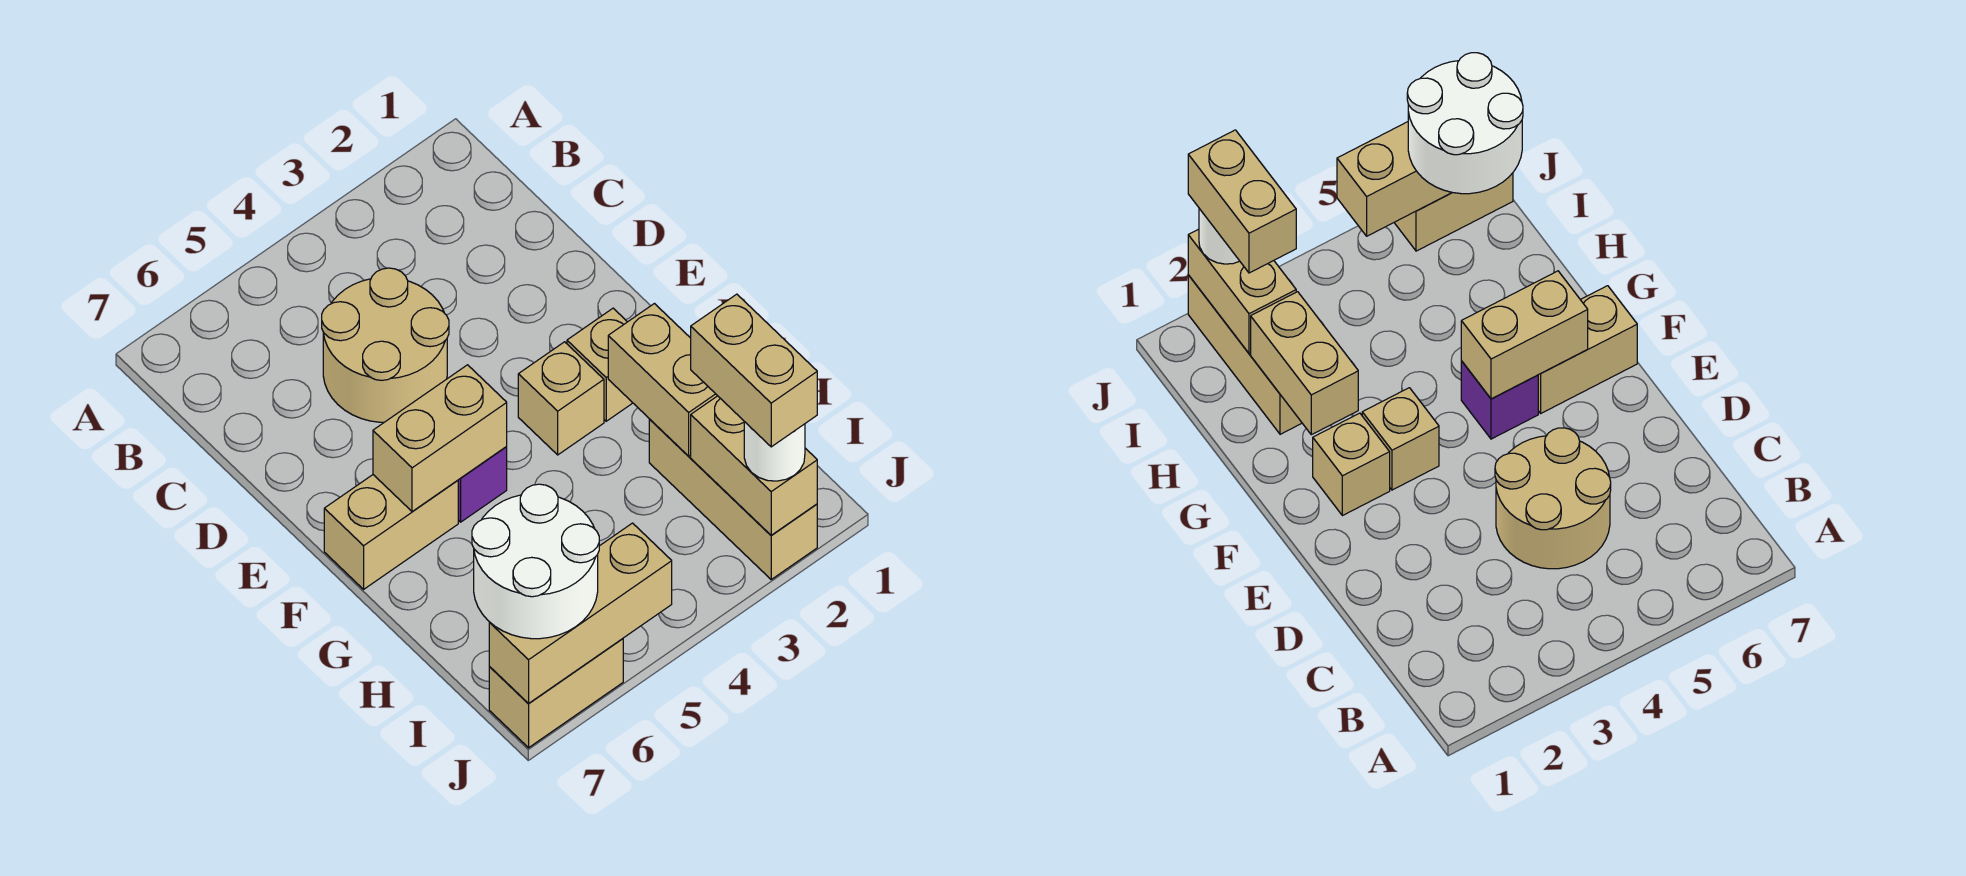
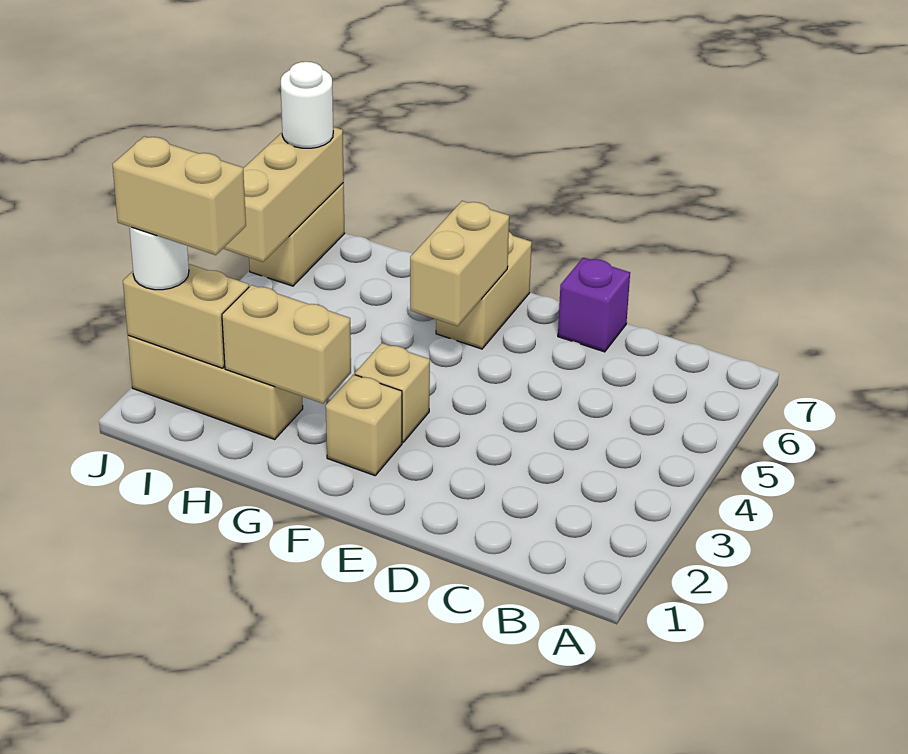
tan round brick C4:D5 level 1 -> none
purple brick F5 level 1 -> purple brick D7 level 1
white round brick I6:J7 level 3 -> white round brick J7 level 3

